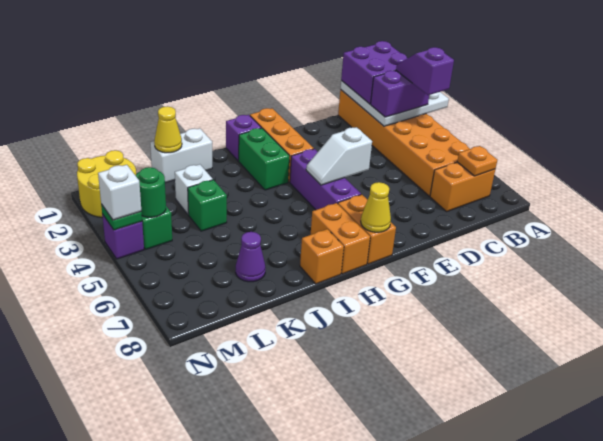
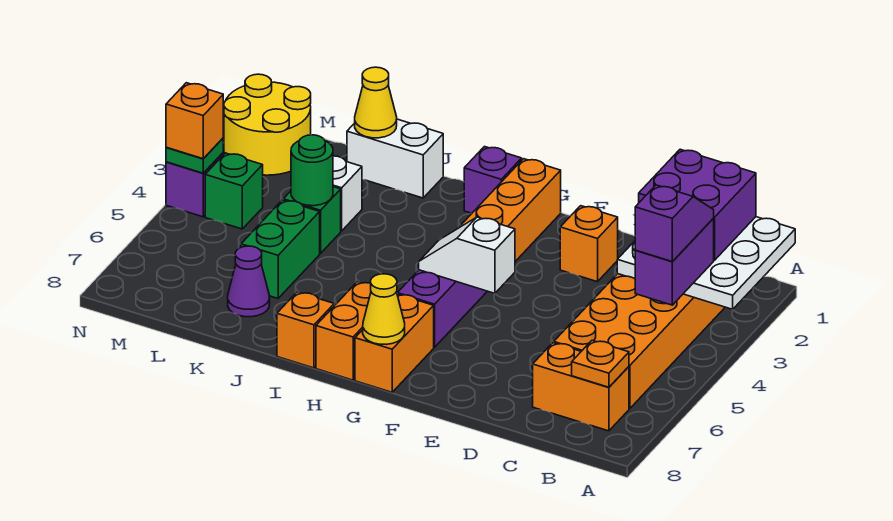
purple brick B3:C3 level 3 -> purple brick B3:B4 level 3
none -> orange brick E2 level 1
green brick H2:H3 level 1 -> green brick K5:K6 level 1
green round brick M4 level 2 -> green round brick K4 level 2
white brick N4 level 3 -> orange brick N4 level 3

